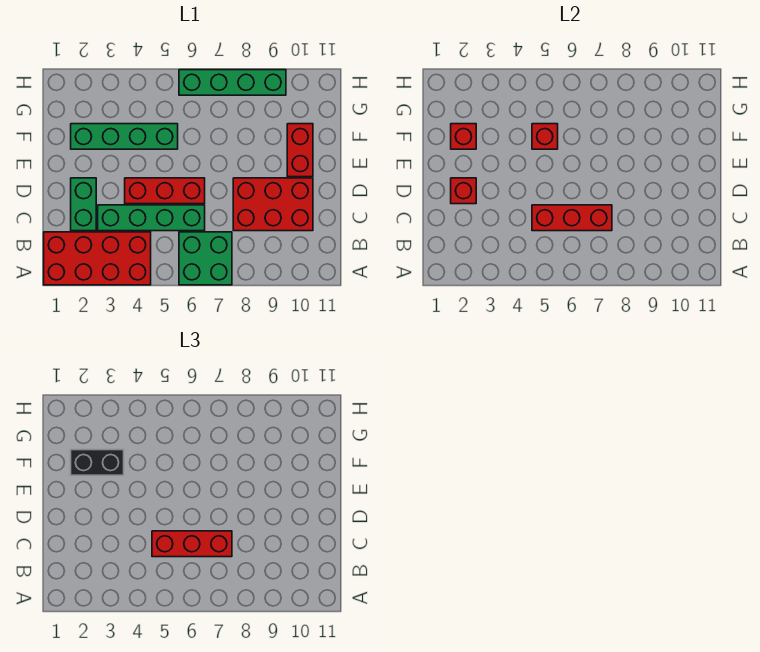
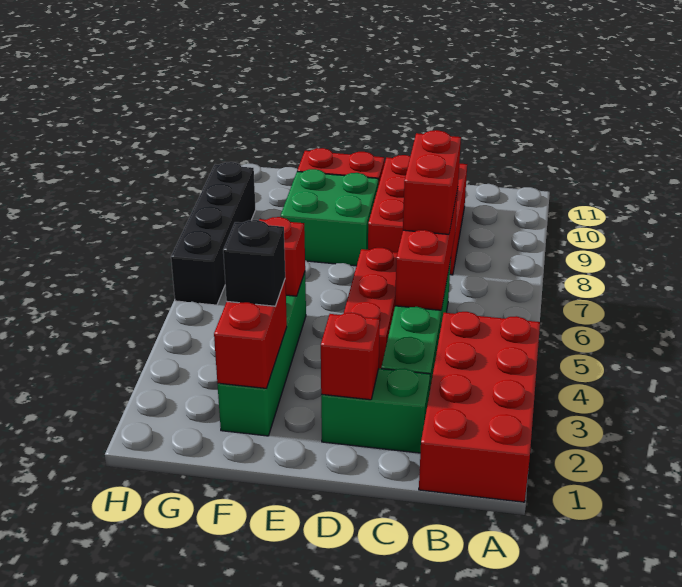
green brick A6:B7 level 1 -> green brick E8:F9 level 1
red brick C5:C7 level 3 -> red brick C6:C7 level 3
red brick F2 level 2 -> red brick F2:F3 level 2
black brick F2:F3 level 3 -> black brick F3 level 3
green brick H6:H9 level 1 -> black brick H6:H9 level 1

